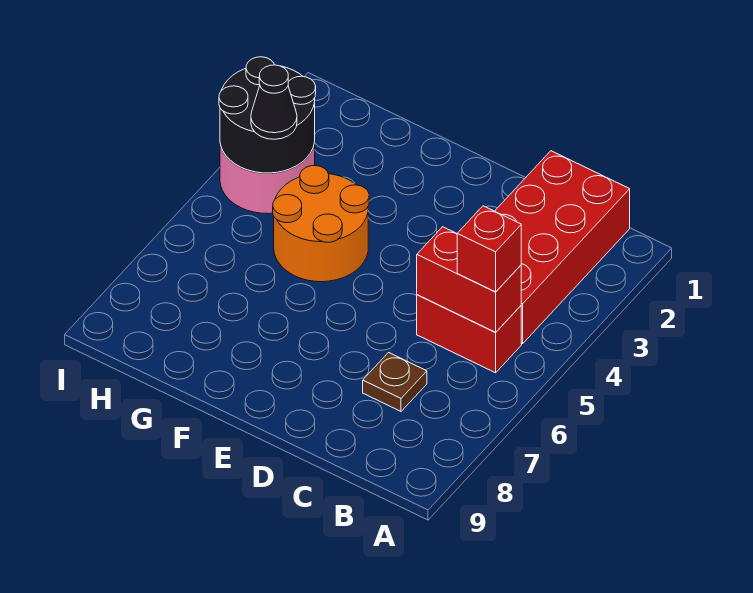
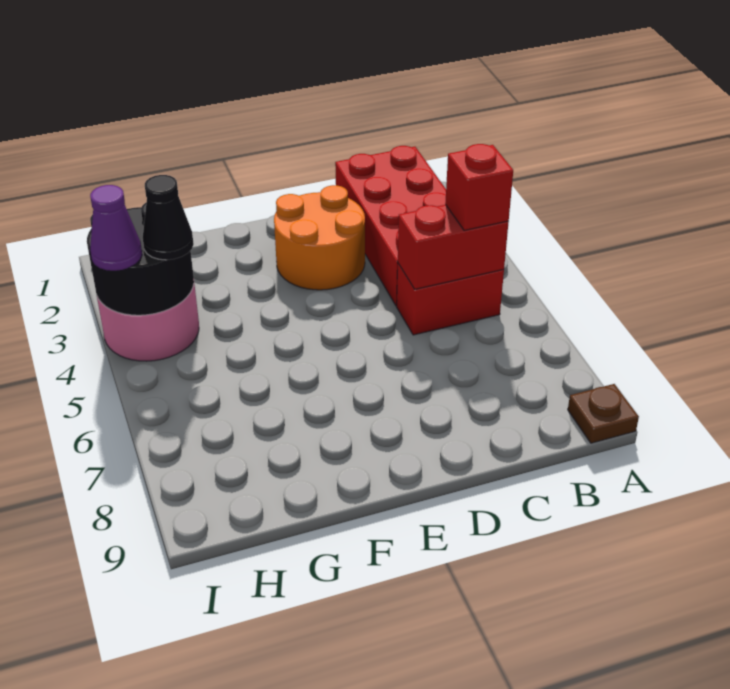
brown plate C7 level 1 -> brown plate A9 level 1
orange round brick F4:G5 level 1 -> orange round brick D2:E3 level 1
none -> purple cone I4 level 3

